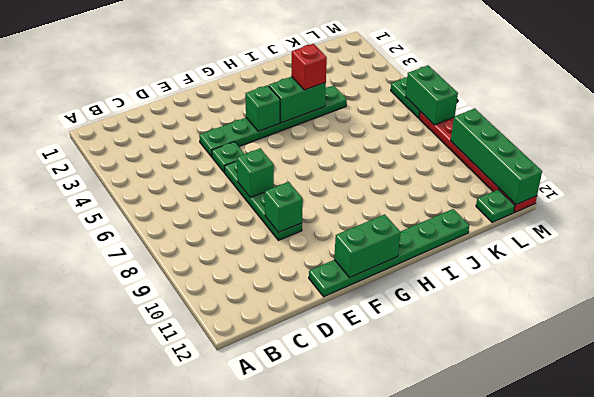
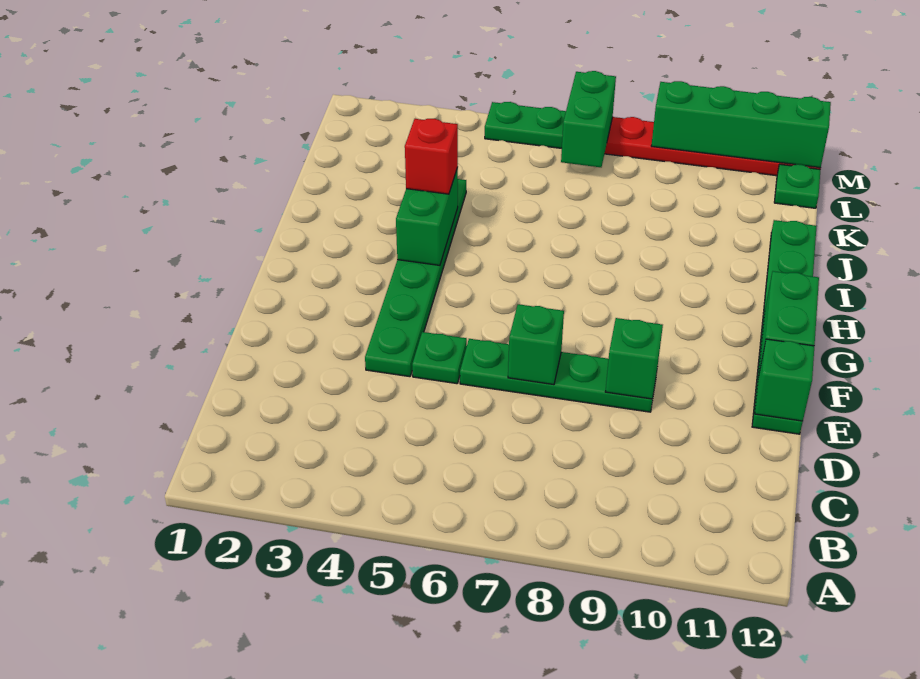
green brick G4 level 2 -> green brick E12 level 2
green brick M6:M7 level 2 -> green brick L7:M7 level 2

